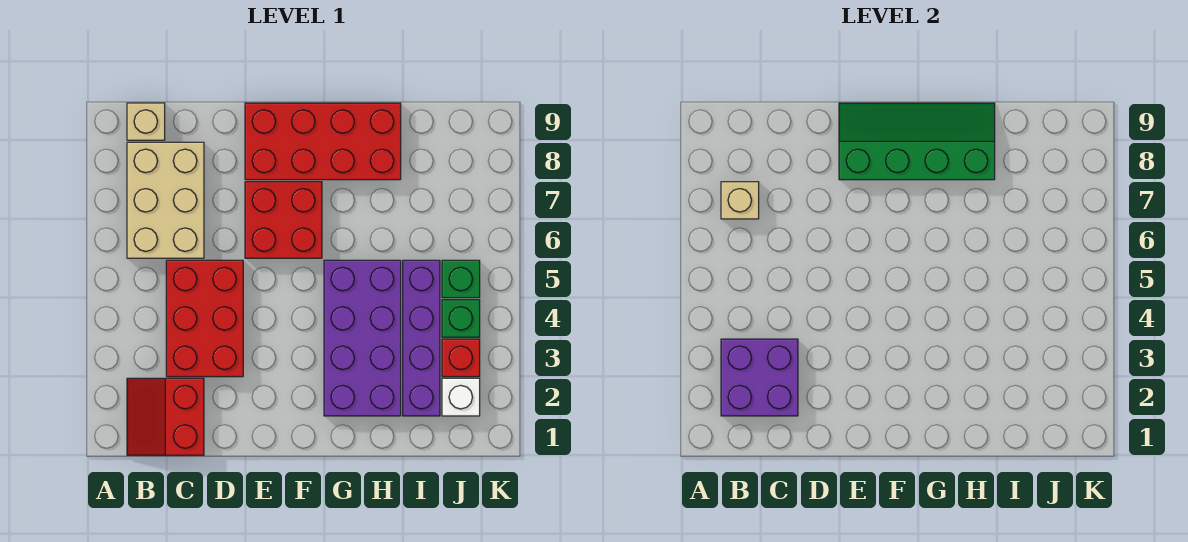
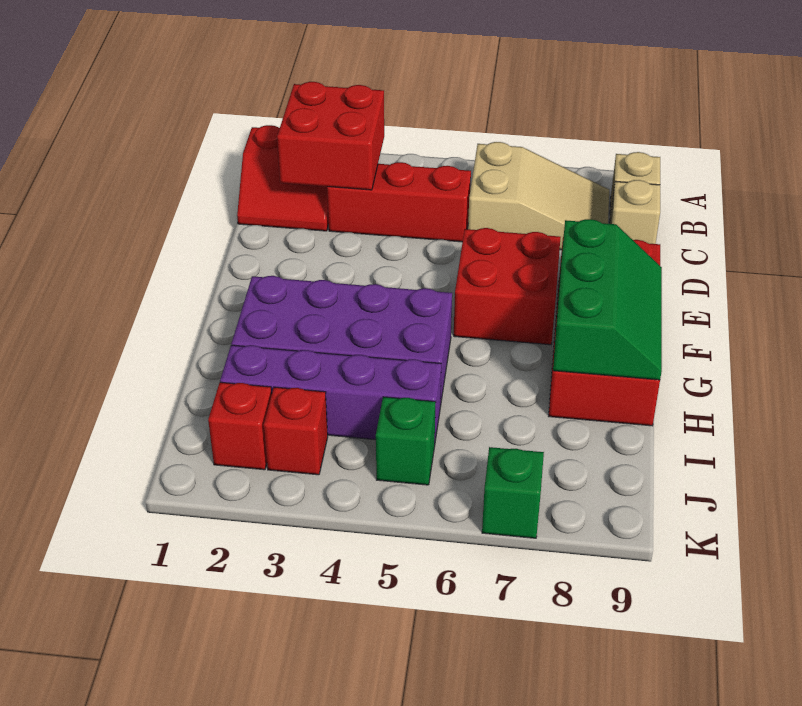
red slope B1:C2 level 1 top C -> red slope B1:C2 level 1 top B
purple brick B2:C3 level 2 -> red brick B2:C3 level 2
tan brick B6:C8 level 1 -> tan slope B6:C8 level 1 top 6
tan brick B7 level 2 -> tan brick C9 level 1
red brick C3:D5 level 1 -> red brick C3:C5 level 1
green slope E8:H9 level 2 top 8 -> green slope F8:H9 level 2 top 8
white brick J2 level 1 -> red brick J2 level 1
green brick J4 level 1 -> green brick K7 level 1

